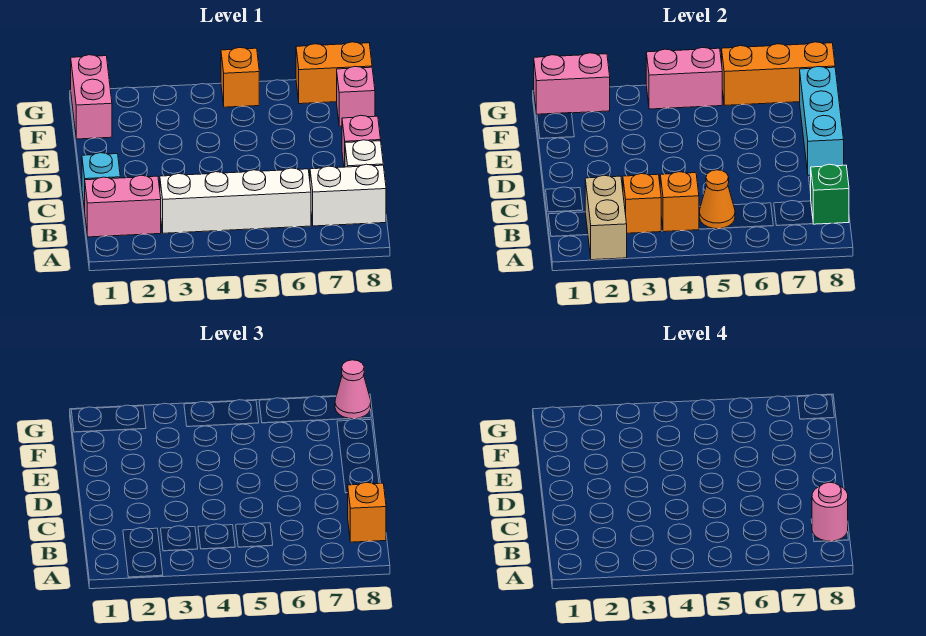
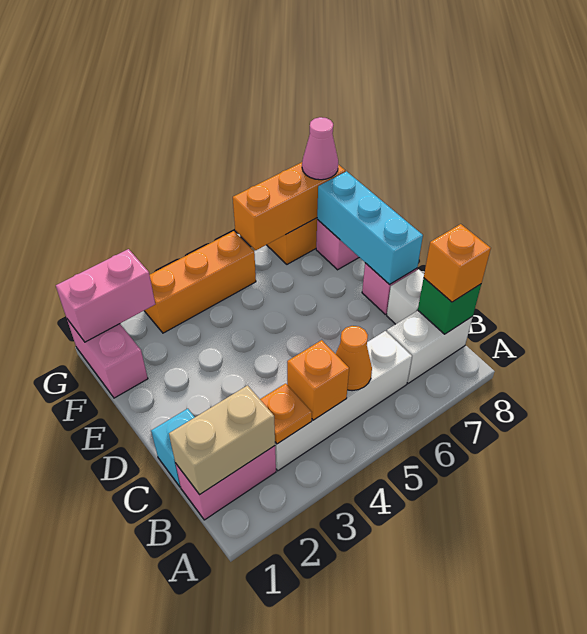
tan brick A2:B2 level 2 -> tan brick B1:B2 level 2
orange brick B3 level 2 -> orange plate B3 level 2
pink round brick B8 level 4 -> none
pink brick G4:G5 level 2 -> none
orange brick G5 level 1 -> orange brick G3:G5 level 1

